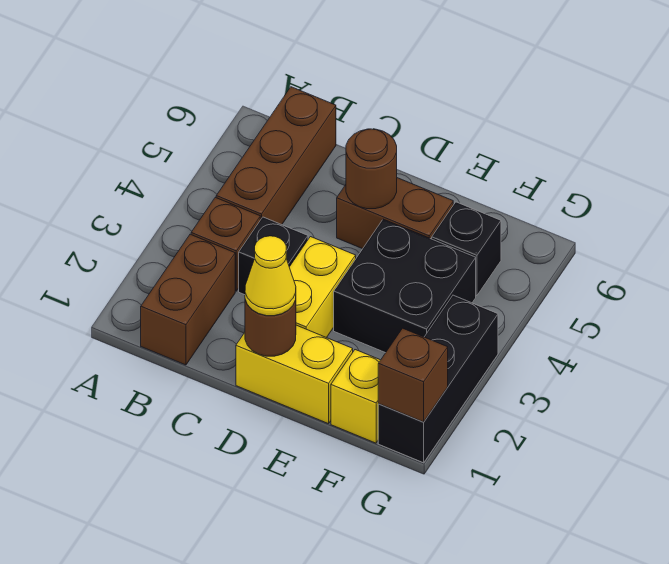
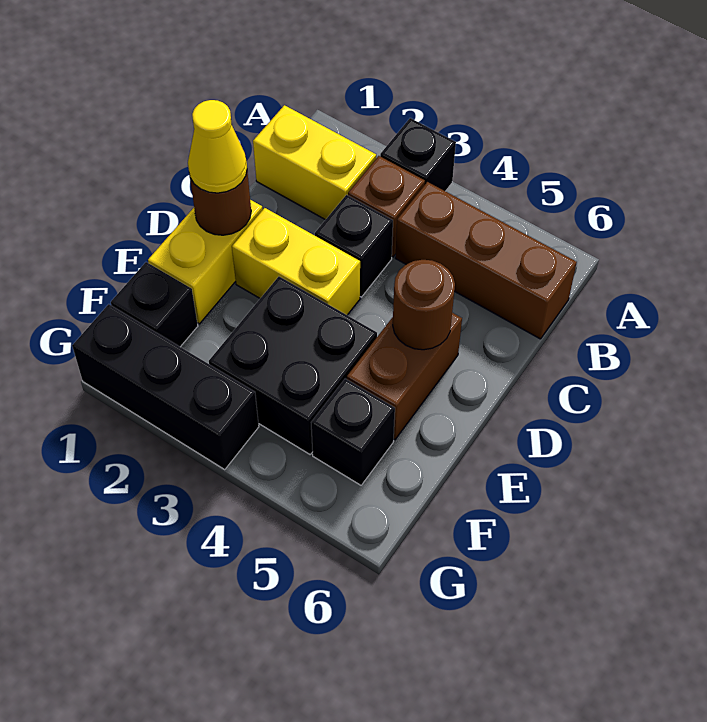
none -> black brick A3 level 1
brown brick B1:B2 level 1 -> yellow brick B1:B2 level 1
yellow brick F1 level 1 -> black brick F1 level 1
brown brick G1 level 2 -> none

